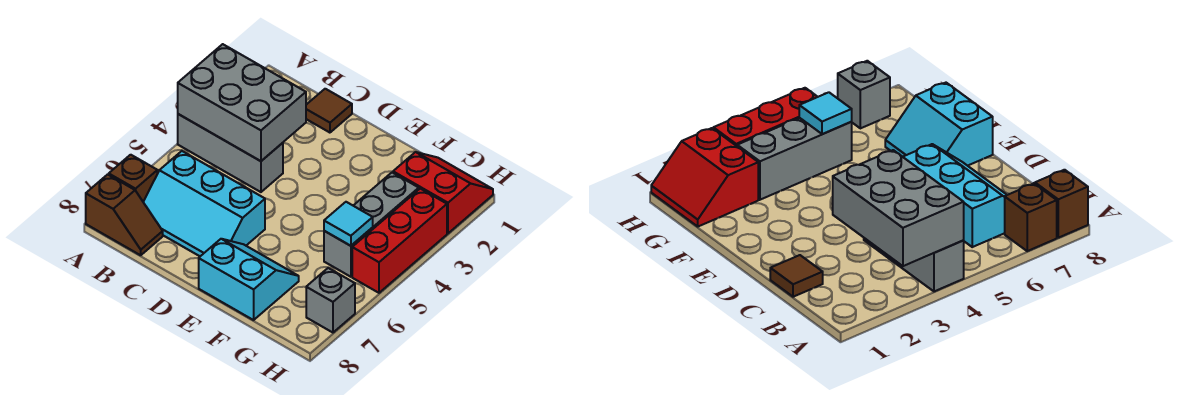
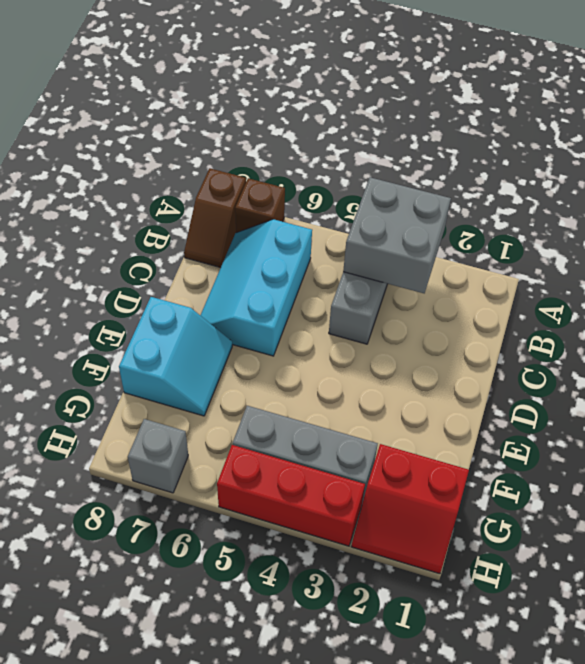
grey brick A3:C4 level 2 -> grey brick A3:B4 level 2
brown tile C1 level 1 -> none
red slope G1:H2 level 1 top 2 -> red slope G1:H2 level 1 top G
cyan tile G5 level 2 -> none

